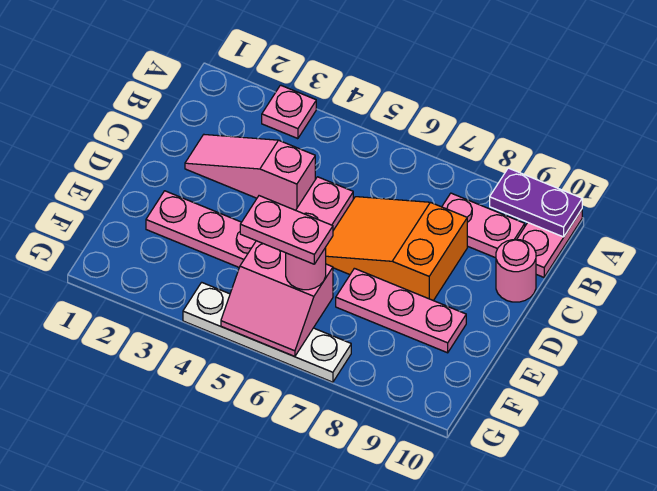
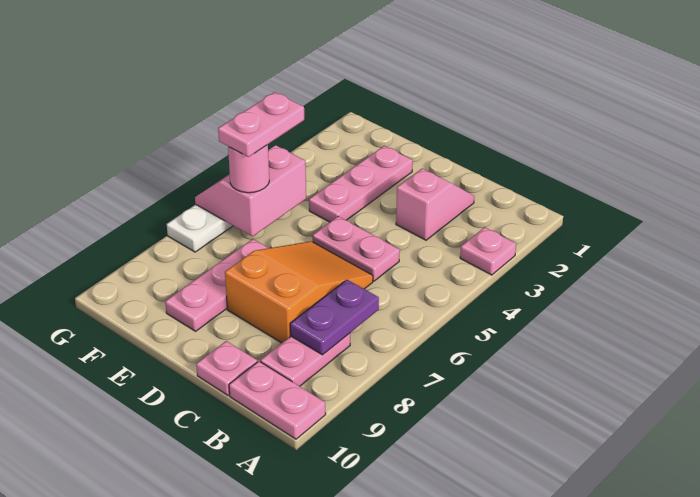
purple plate A9:A10 level 2 -> purple plate B7:B8 level 2
pink slope C2:C4 level 1 top 4 -> pink slope C2:C3 level 1 top 3
pink round brick C10 level 1 -> pink plate C10 level 1

